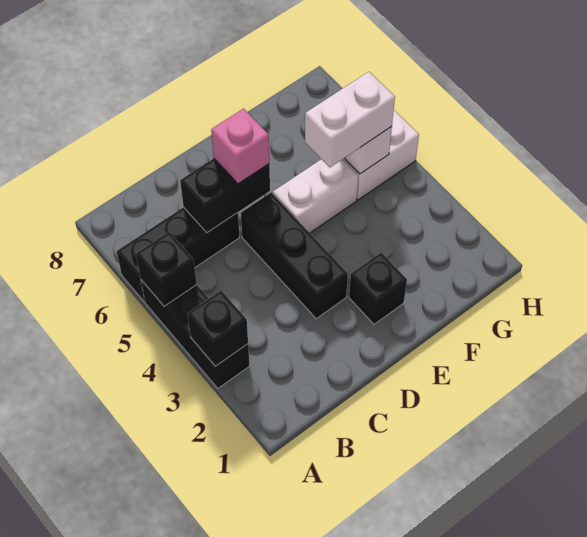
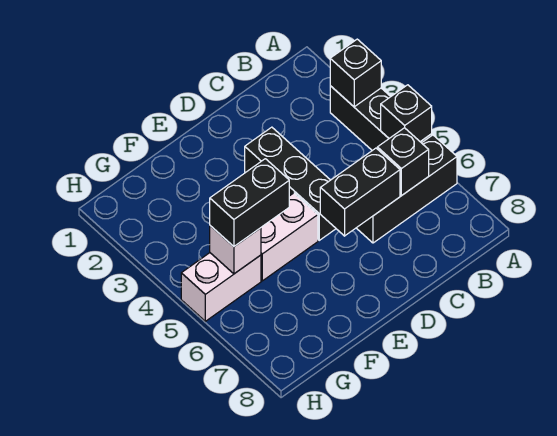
pink brick D6 level 3 -> none
black brick E2 level 1 -> black brick B6 level 2
white brick F5:G5 level 3 -> black brick F5:G5 level 3

